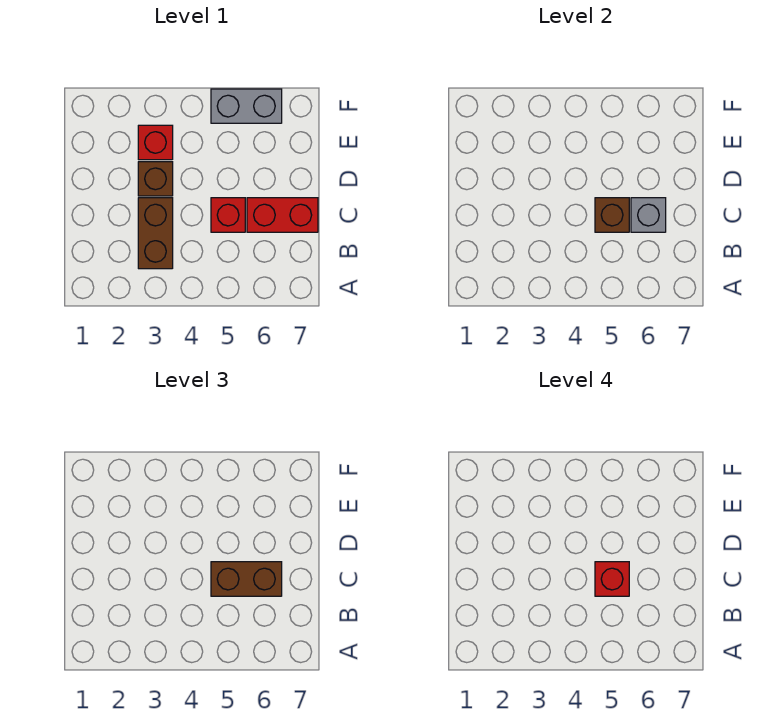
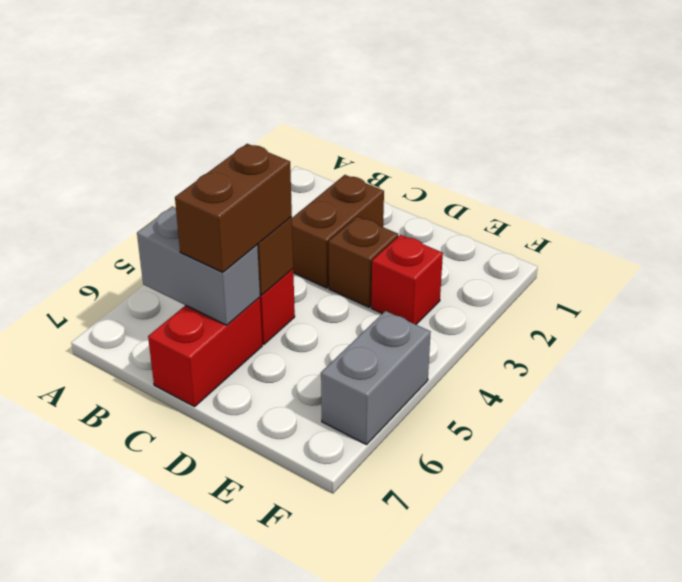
brown brick B3:C3 level 1 -> brown brick C2:C3 level 1
red brick C5 level 4 -> none
grey brick C6 level 2 -> grey brick B6:C6 level 2

